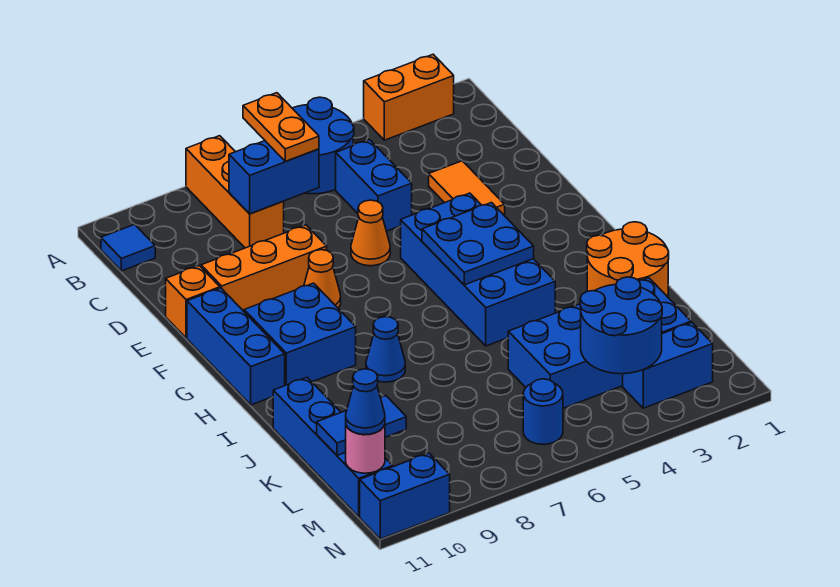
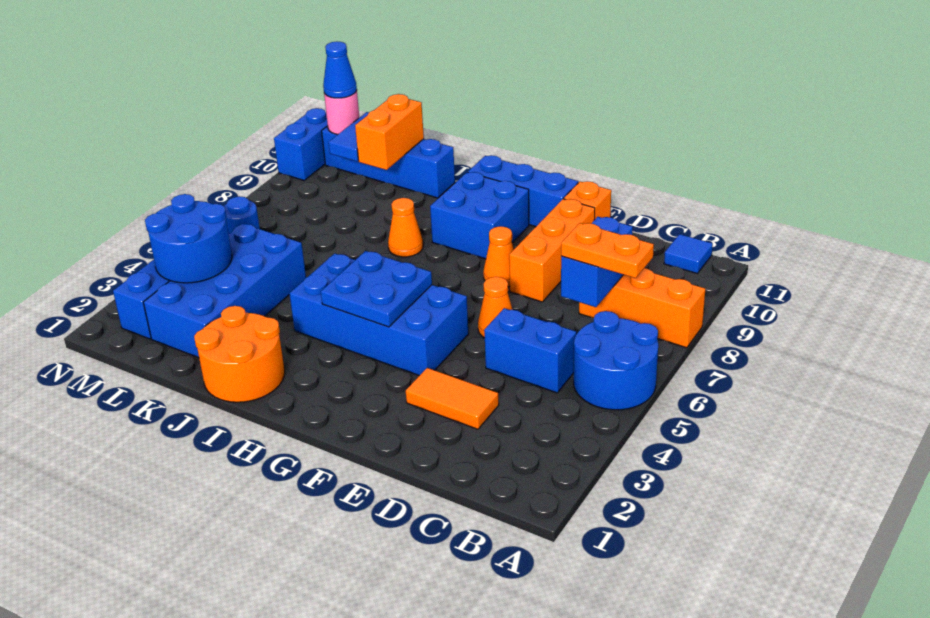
orange brick A2:A3 level 1 -> orange brick K10:K11 level 2
blue cone I8 level 1 -> orange cone I8 level 1

